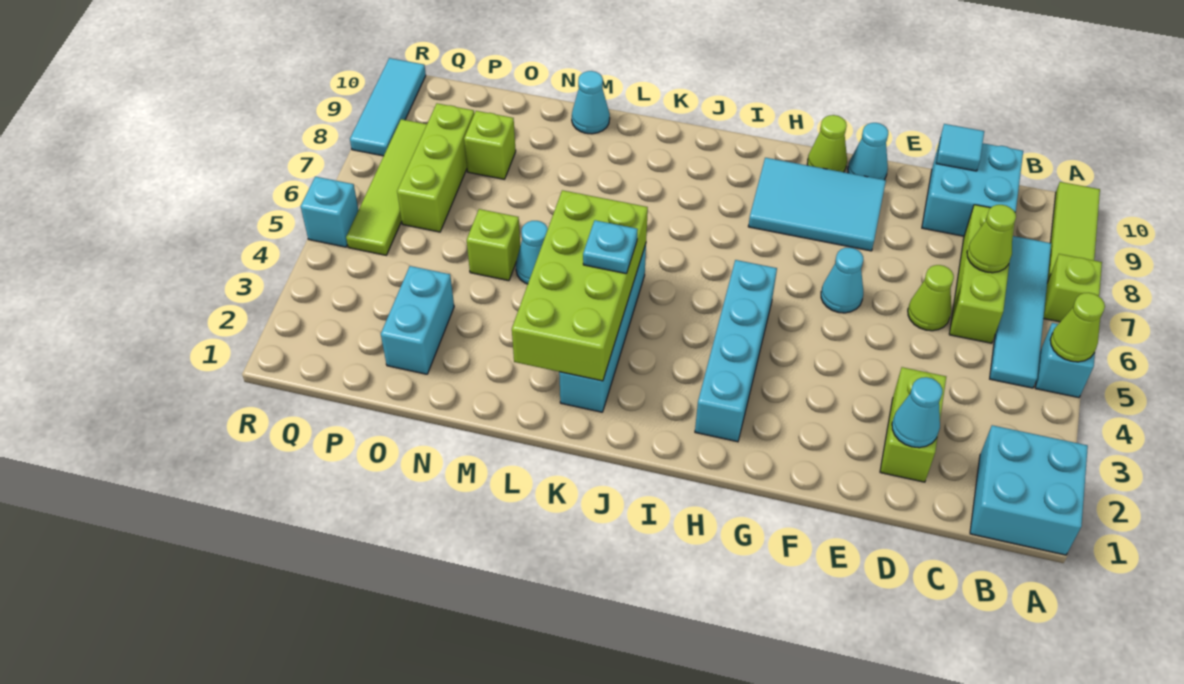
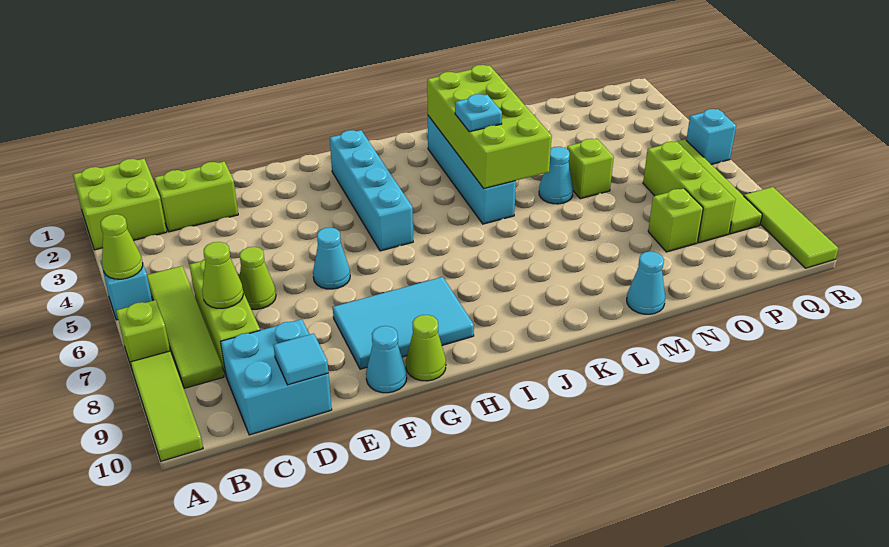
cyan brick A1:B2 level 1 -> lime brick A1:B2 level 1
cyan tile B5:B8 level 1 -> lime tile B5:B8 level 1
lime brick D2:D3 level 1 -> lime brick C2:D2 level 1
cyan cone D2 level 2 -> none
cyan brick O2:O3 level 1 -> none
cyan tile R8:R10 level 1 -> lime tile R8:R10 level 1

